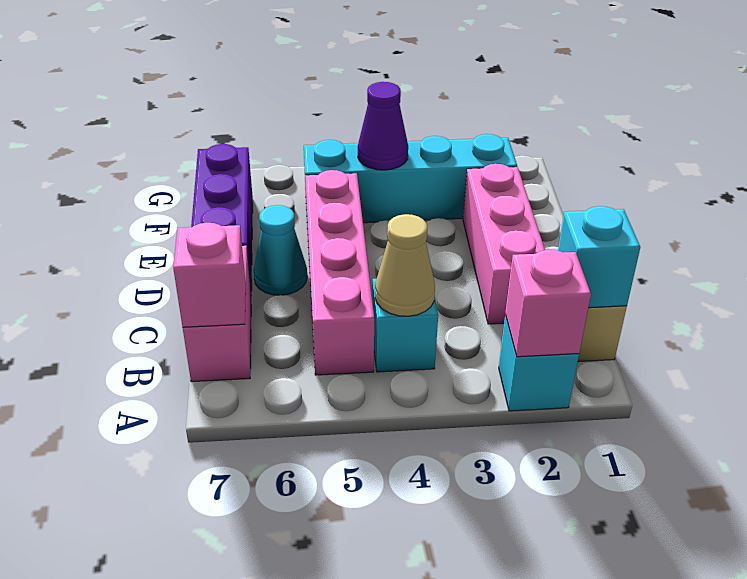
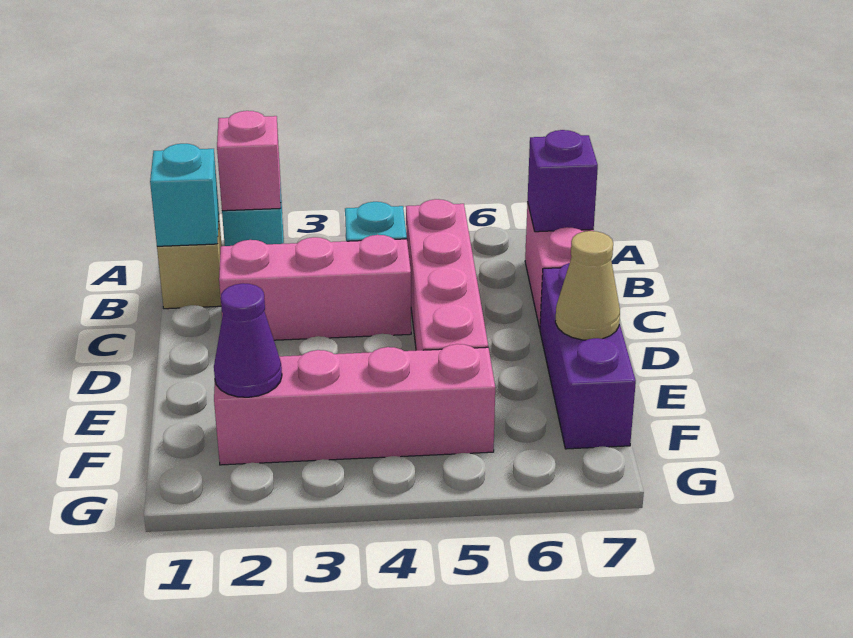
tan cone B4 level 2 -> tan cone E7 level 2
pink brick B7 level 2 -> purple brick B7 level 2
pink brick C2:E2 level 1 -> pink brick C2:C4 level 1
cyan cone D6 level 1 -> none
cyan brick F2:F5 level 1 -> pink brick F2:F5 level 1
purple cone F4 level 2 -> purple cone F2 level 2

